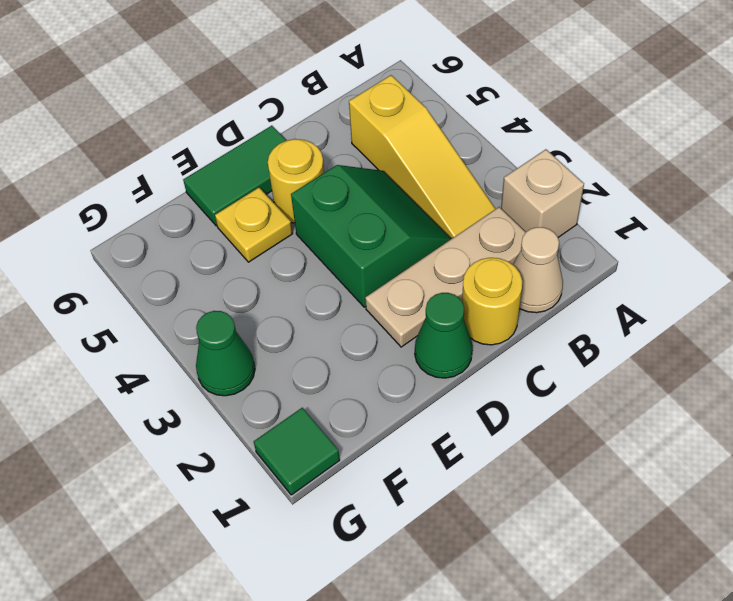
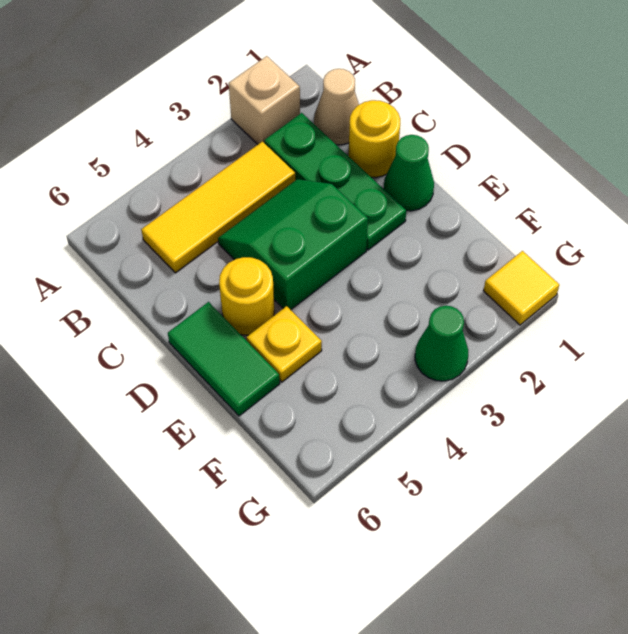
tan plate B2:D2 level 1 -> green plate B2:D2 level 1
yellow slope B3:B5 level 1 top 5 -> yellow tile B3:B5 level 1
green tile G1 level 1 -> yellow tile G1 level 1

